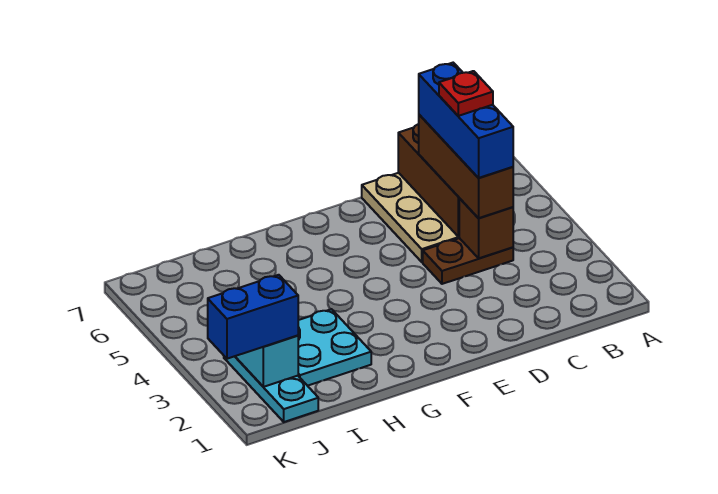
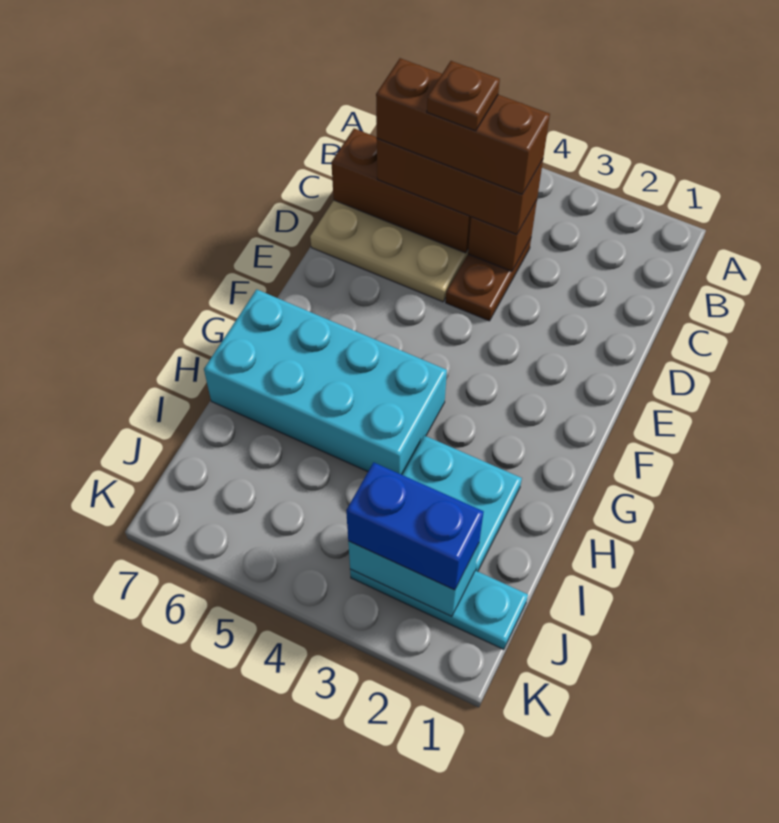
blue brick C4:C6 level 4 -> brown brick C4:C6 level 4
red plate C5 level 5 -> brown plate C5 level 5
none -> cyan brick G4:H7 level 1
blue brick J2:K2 level 3 -> blue brick J2:J3 level 3

